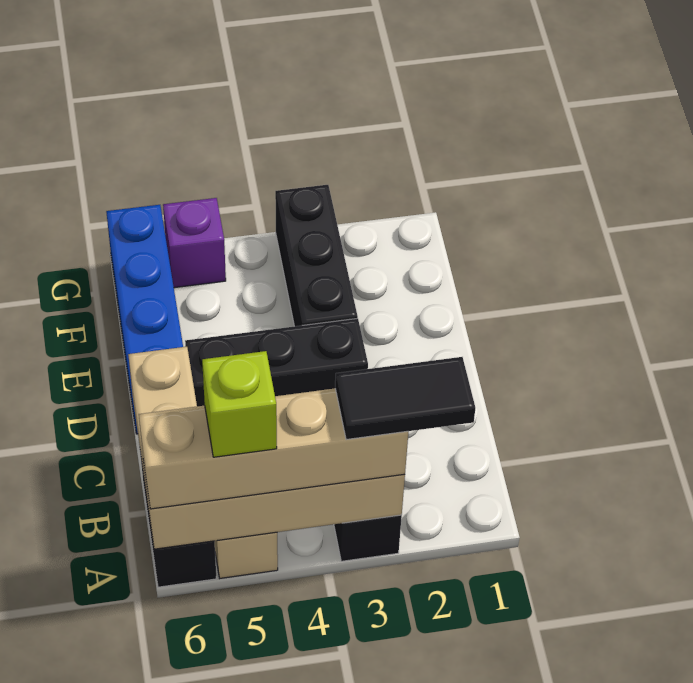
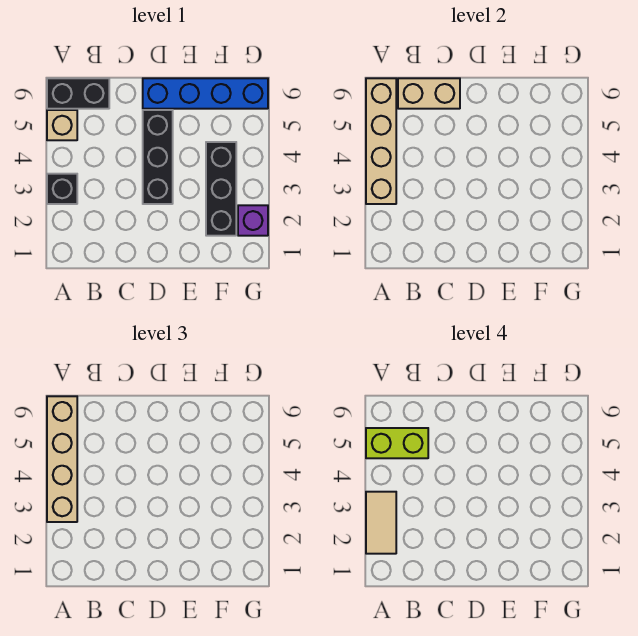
black tile A2:A3 level 4 -> tan tile A2:A3 level 4
lime brick A5 level 4 -> lime brick A5:B5 level 4
black brick E3:G3 level 1 -> black brick F2:F4 level 1
purple brick G5 level 1 -> purple brick G2 level 1

